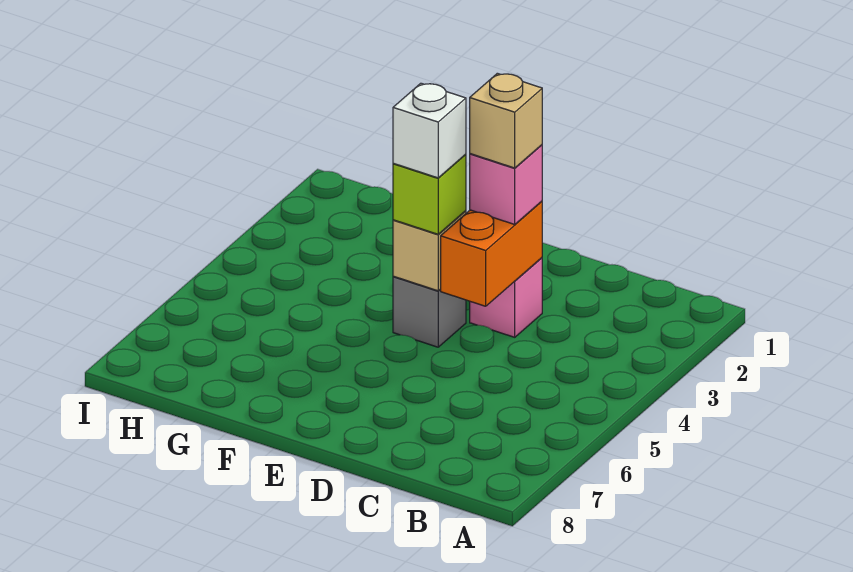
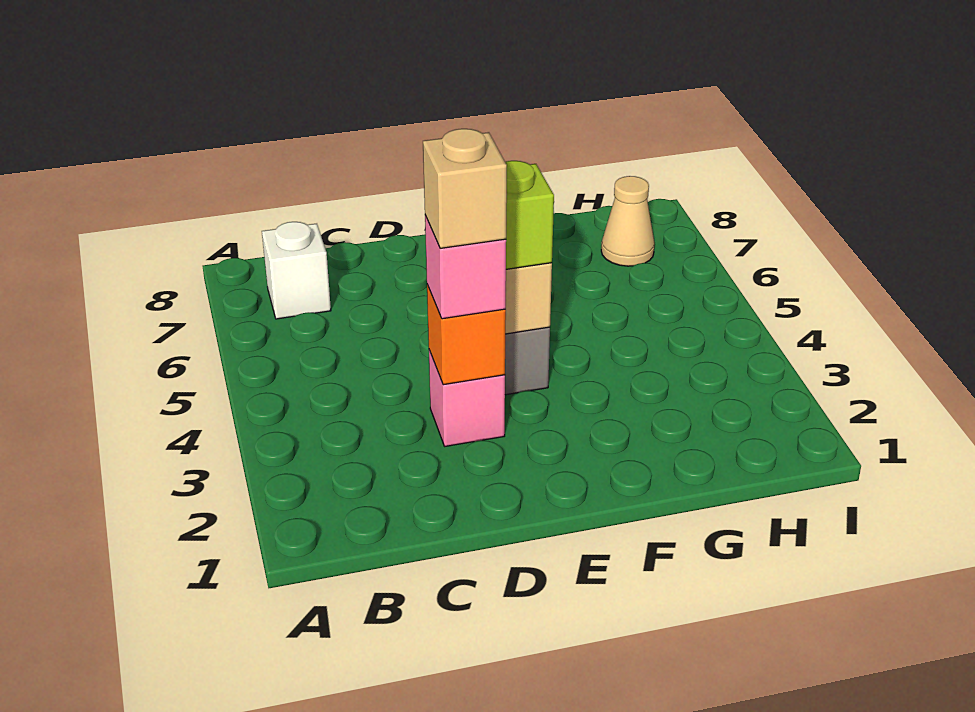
orange brick D3:D4 level 2 -> orange brick D3 level 2
white brick E4 level 4 -> white brick B7 level 1
none -> tan cone H7 level 1

